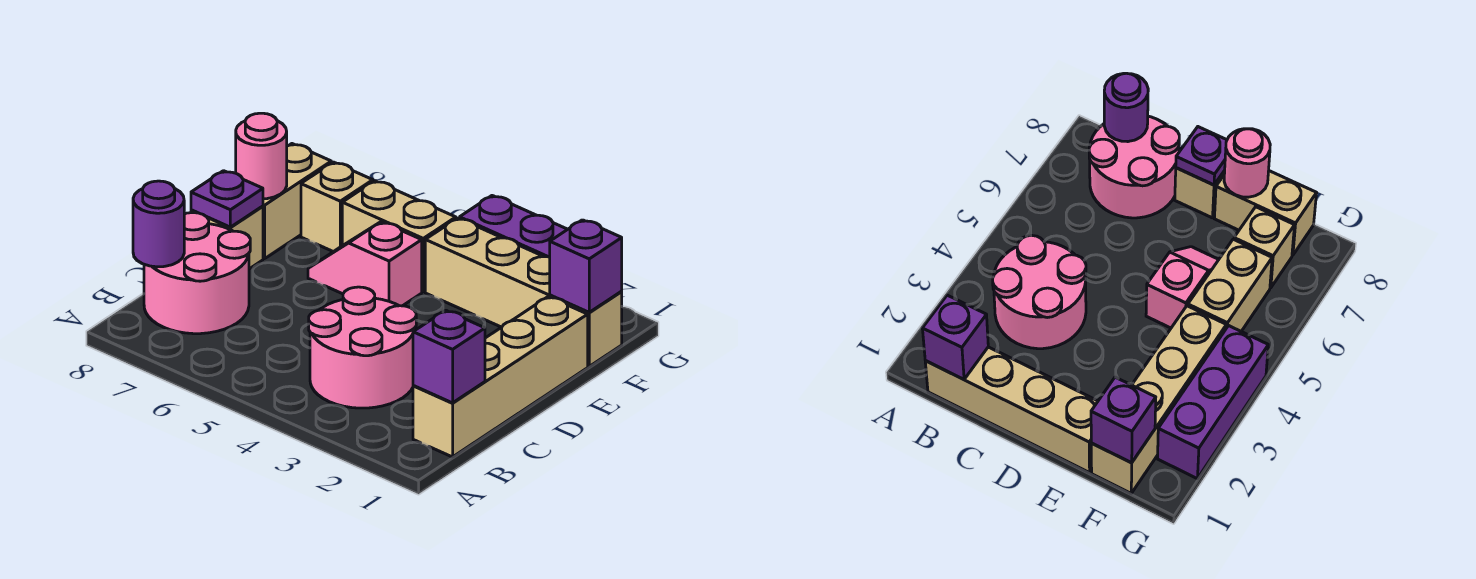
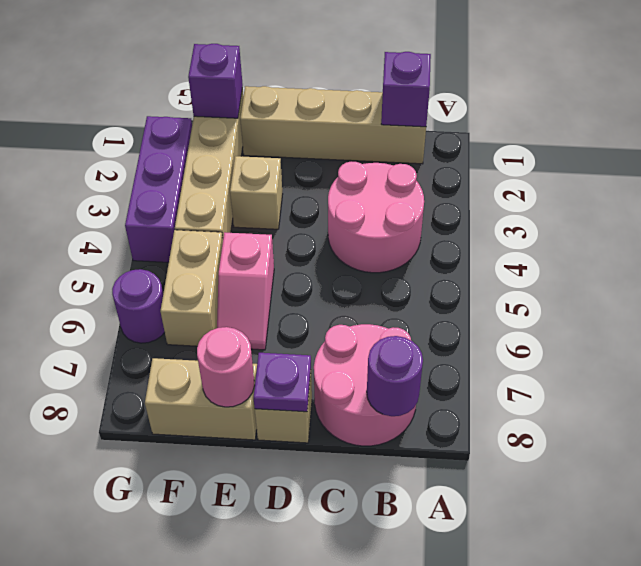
tan brick F7 level 1 -> tan brick E3 level 1
none -> purple round brick G6 level 1

